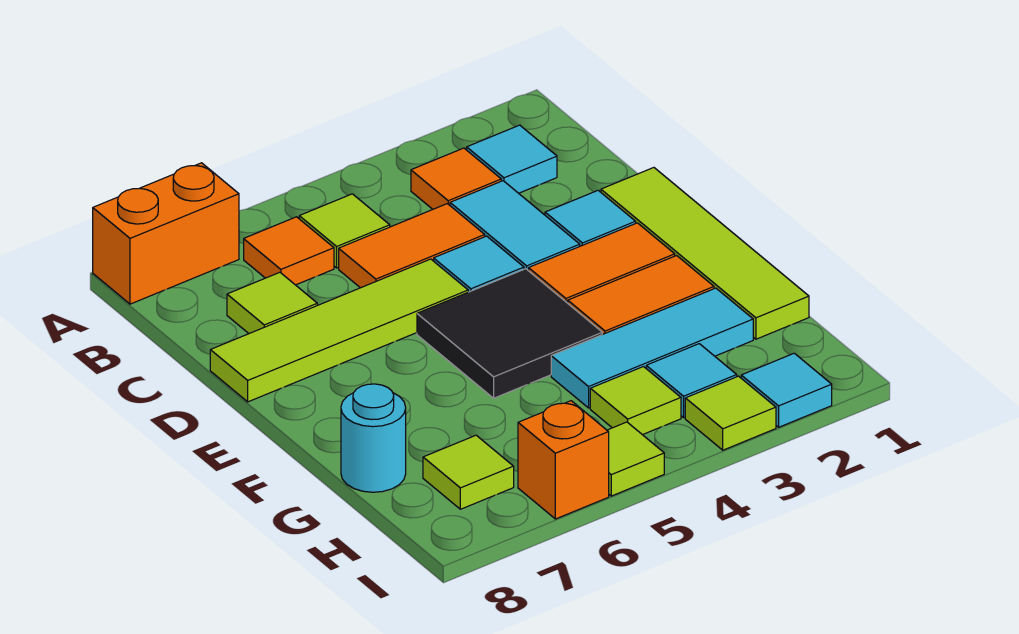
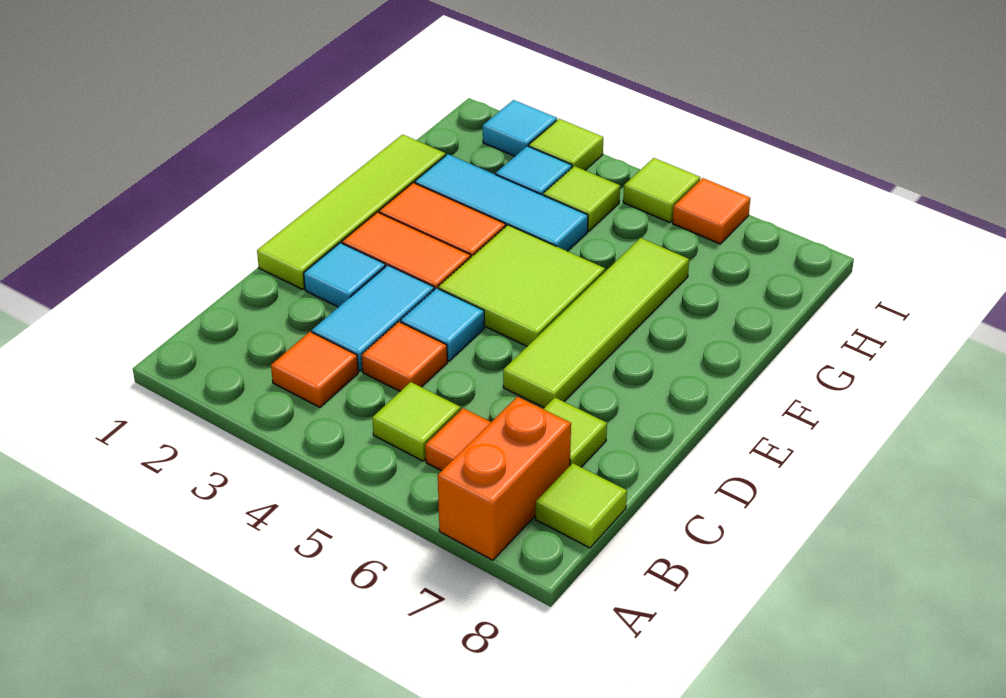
orange brick A7:A8 level 1 -> orange brick A7:B7 level 1
cyan tile B2 level 1 -> none
orange tile C4:C5 level 1 -> orange tile C4 level 1
lime tile D5:D8 level 1 -> lime tile D6:G6 level 1
black tile E4:F5 level 1 -> lime tile E4:F5 level 1
cyan round brick G8 level 1 -> none
lime tile H7 level 1 -> lime tile B8 level 1
orange brick I6 level 1 -> orange tile I6 level 1

